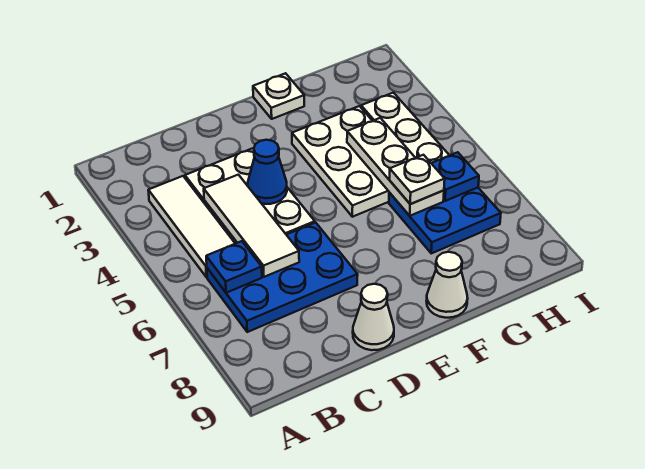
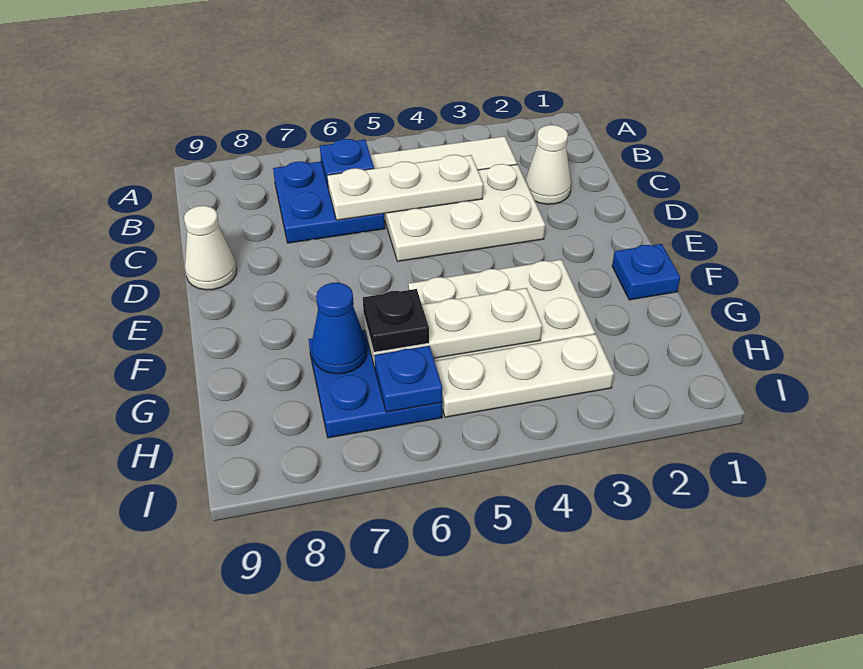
blue plate B6:D7 level 1 -> blue plate B6:C7 level 1
white tile C4:C6 level 2 -> white plate C4:C6 level 2
blue cone D4 level 2 -> blue cone G7 level 2
white plate F1 level 1 -> blue plate F1 level 1
white cone F9 level 1 -> white cone C2 level 1
white plate G6 level 3 -> black plate G6 level 3

